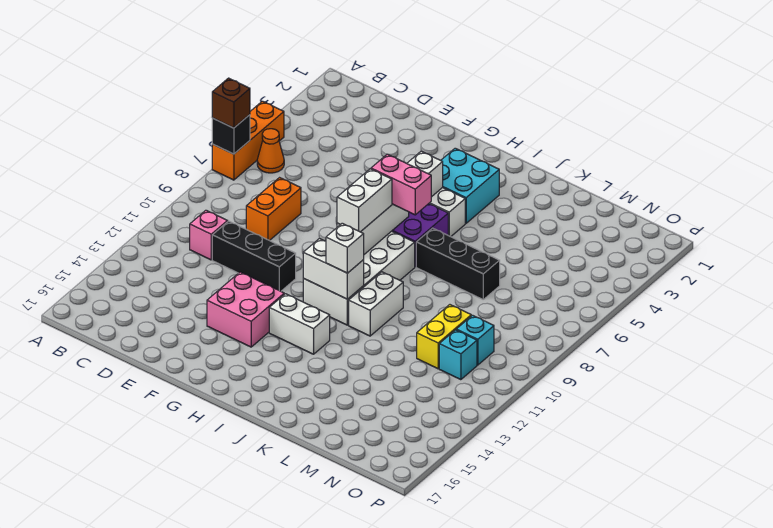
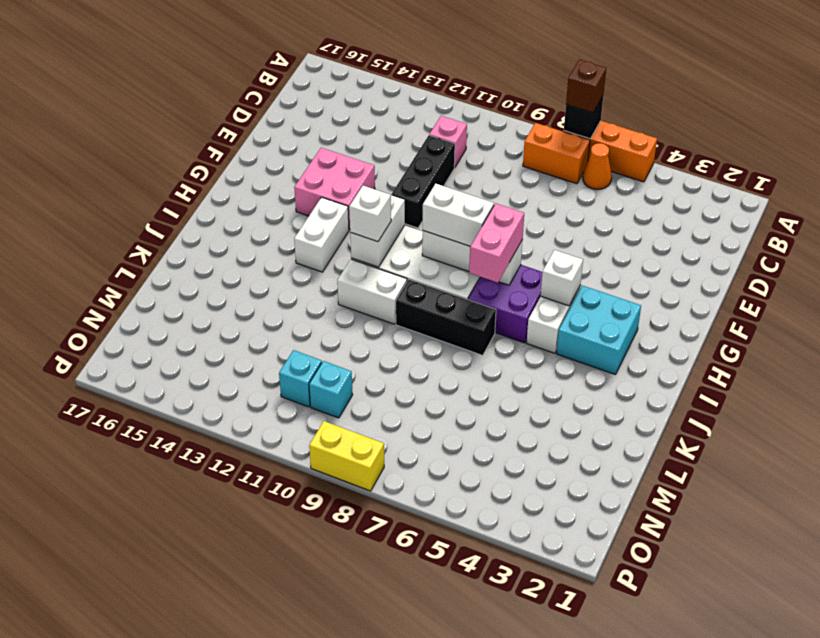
orange brick D8:D9 level 1 -> orange brick B7:B8 level 1
black brick J7:L7 level 1 -> black brick J7:J9 level 1
yellow brick M10:M11 level 1 -> yellow brick P8:P9 level 1

